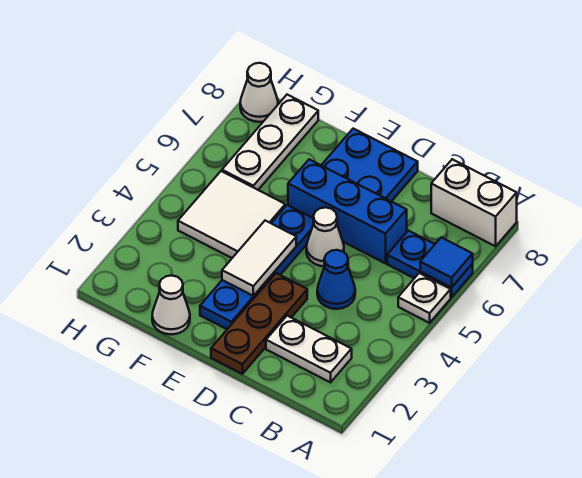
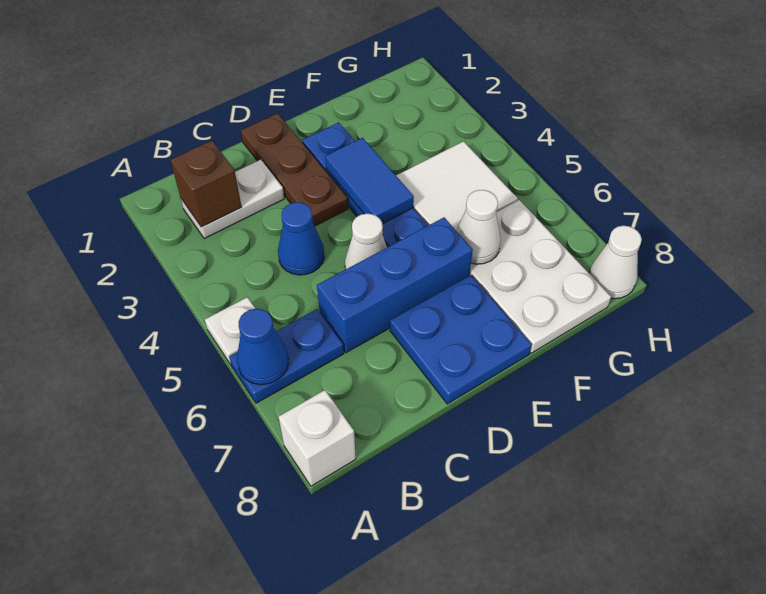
blue tile A6 level 2 -> blue cone A6 level 2
white brick A8:B8 level 1 -> white brick A8 level 1
none -> brown brick B2 level 2
white tile E3:E4 level 2 -> blue tile E3:E4 level 2
white cone F1 level 1 -> white cone F6 level 2
white plate G6:G8 level 1 -> white plate F6:G8 level 1

